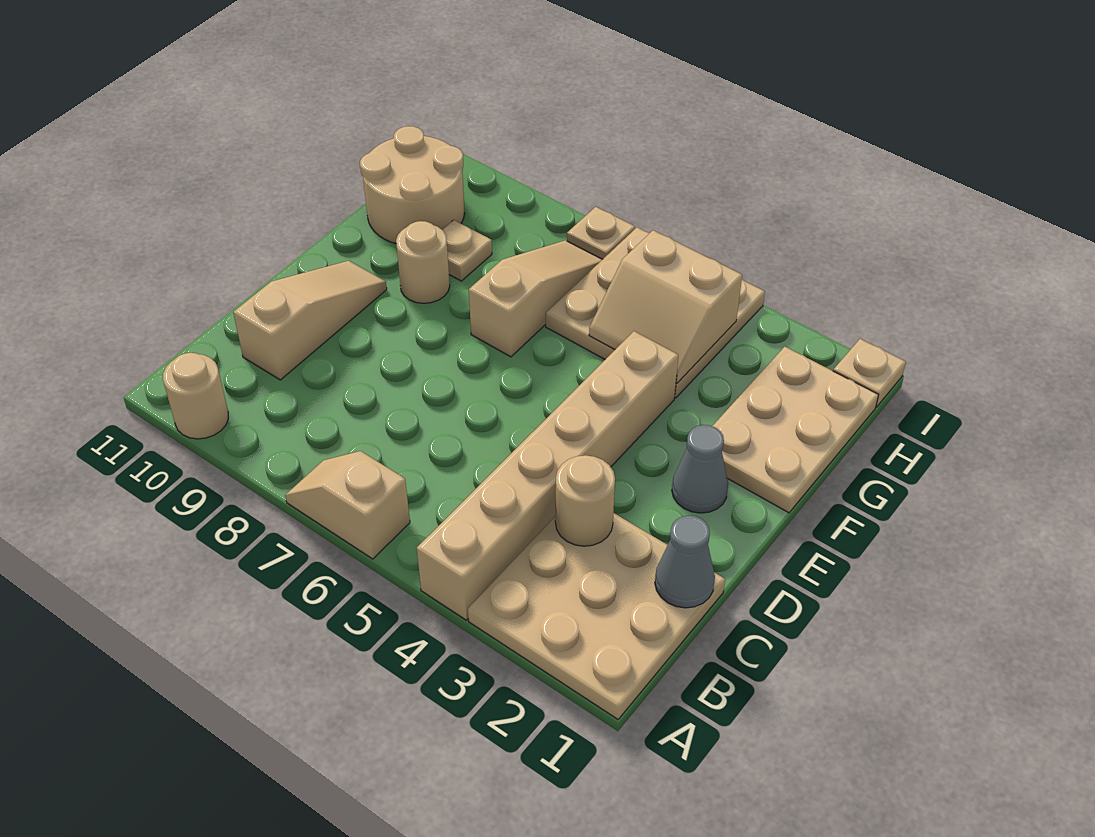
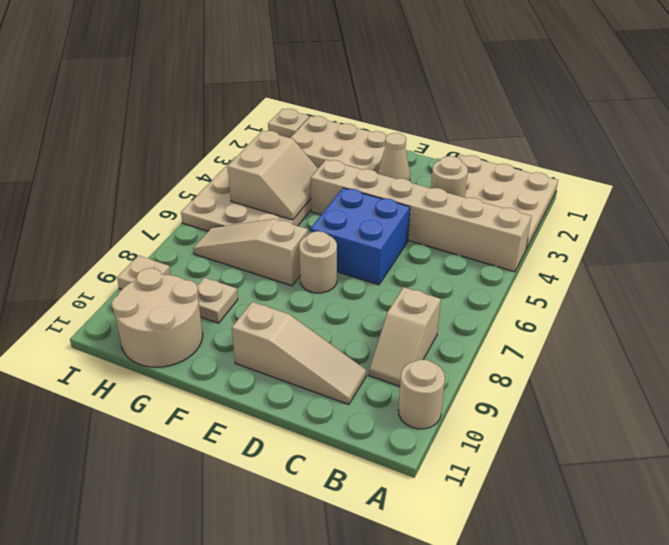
tan slope A6:A7 level 1 top 6 -> tan slope B8:B9 level 1 top 8
grey cone C1 level 2 -> none
tan slope C10:E10 level 1 top C -> tan slope C10:E10 level 1 top E
none -> blue brick D5:E6 level 1
grey cone E2 level 1 -> tan cone E2 level 1
tan round brick F9 level 1 -> tan round brick E7 level 1
tan plate I7 level 1 -> tan plate I9 level 1

